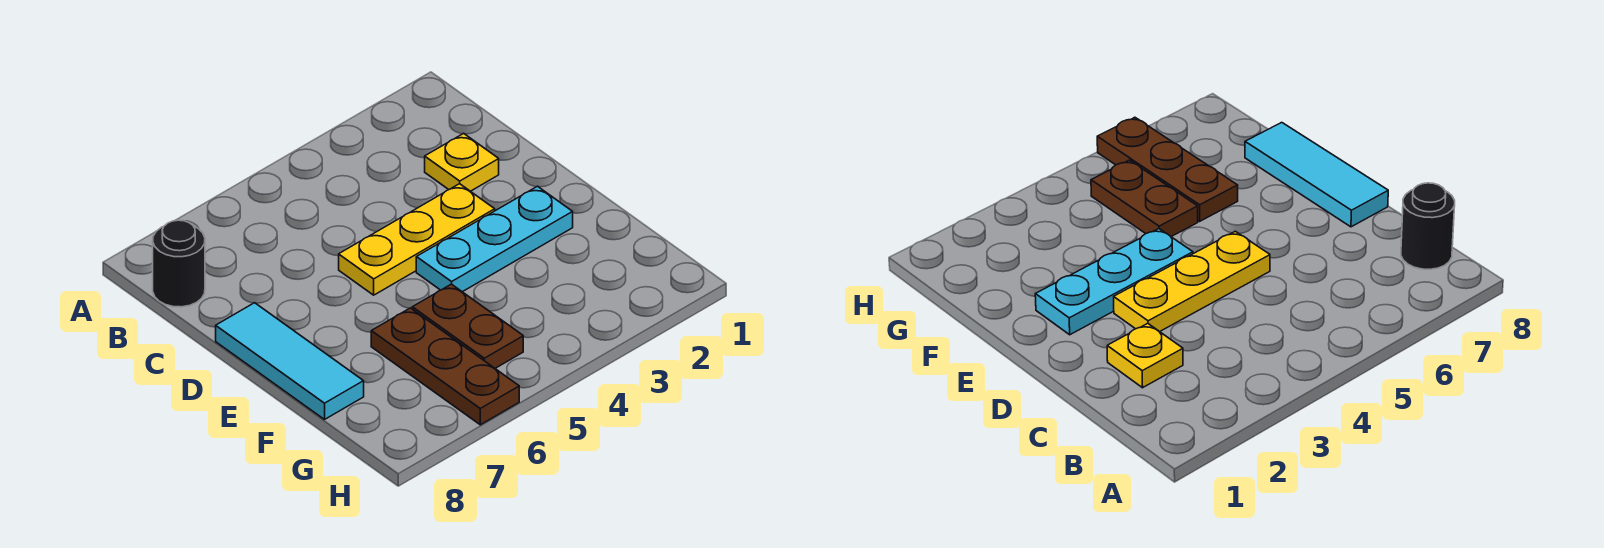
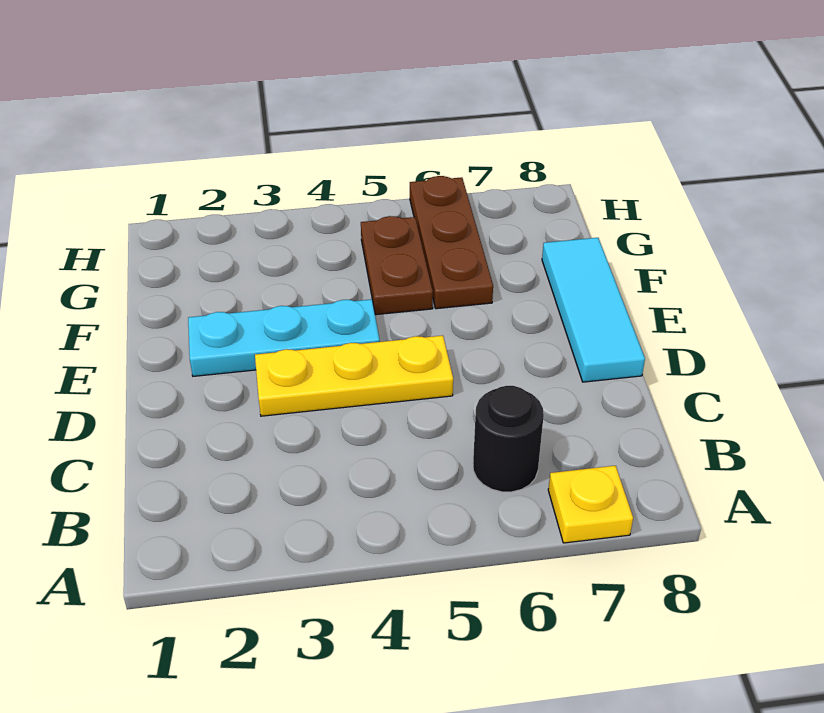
black round brick B8 level 1 -> black round brick B6 level 1
yellow plate C2 level 1 -> yellow plate A7 level 1

